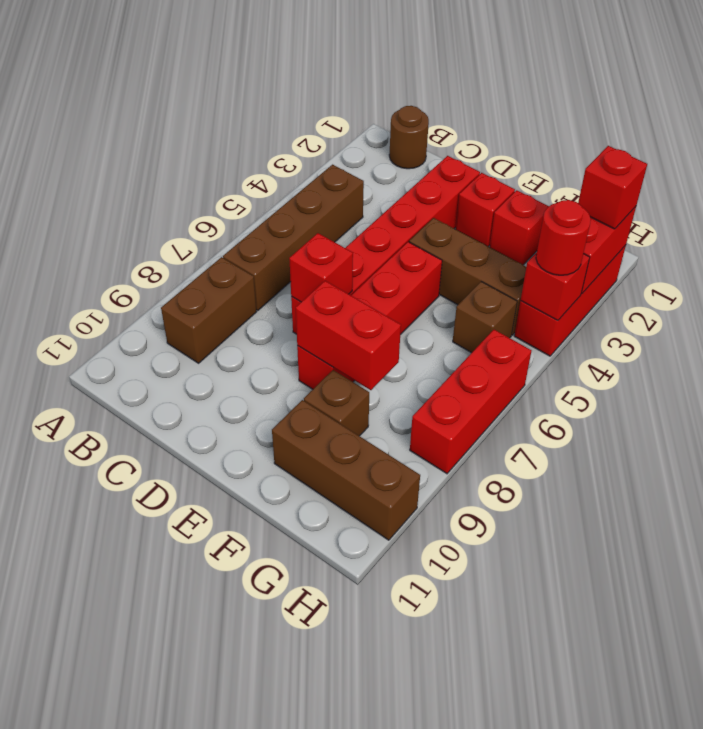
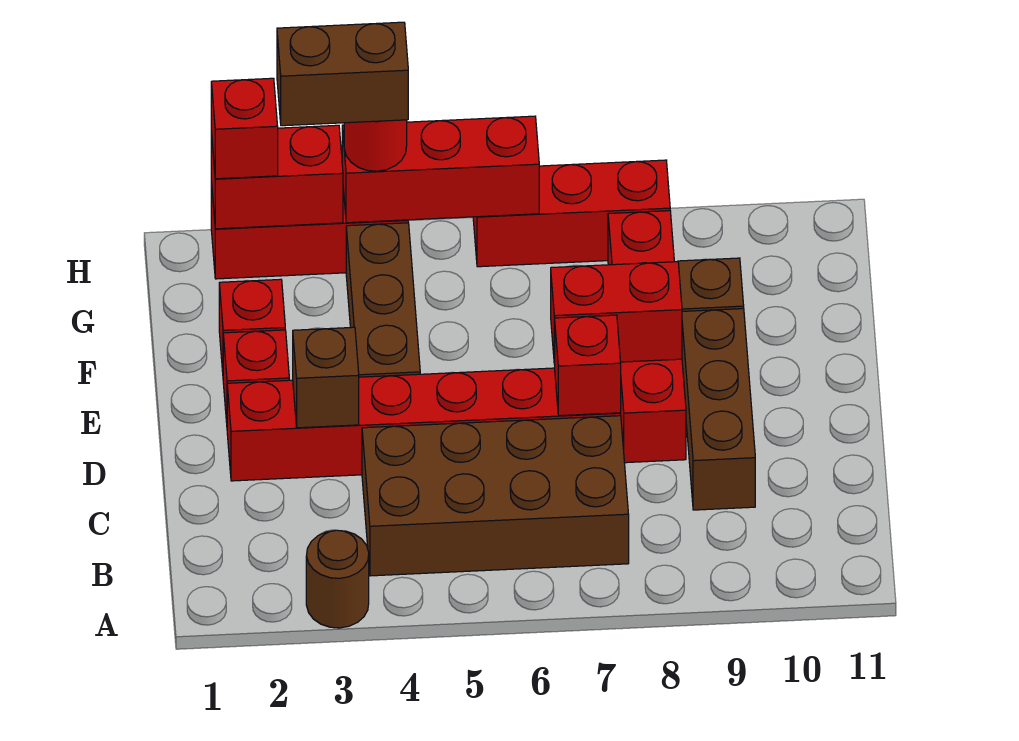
brown round brick B1 level 1 -> brown round brick A3 level 1
brown brick B4:B7 level 1 -> brown brick B4:C7 level 1
brown brick B8:B9 level 1 -> brown brick H3:H4 level 4
red brick E5:E8 level 1 -> red brick D8:G8 level 1
red brick E8:F8 level 2 -> red brick E7:E8 level 2
brown brick F10:H10 level 1 -> brown brick C9:E9 level 1
brown brick G5 level 1 -> brown brick D3 level 2
red brick H4 level 2 -> red brick H4:H6 level 2

